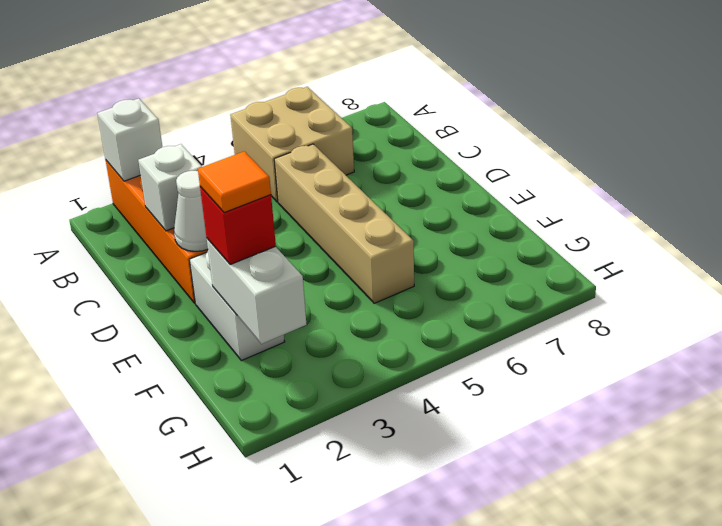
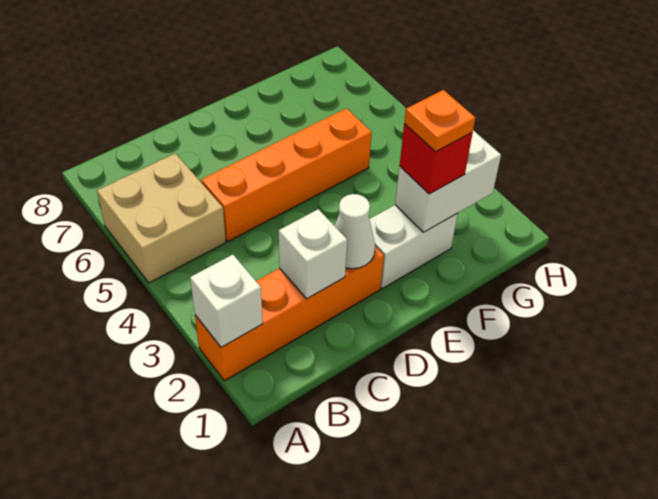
tan brick C5:F5 level 1 -> orange brick C5:F5 level 1
orange tile F2 level 4 -> orange plate F2 level 4

